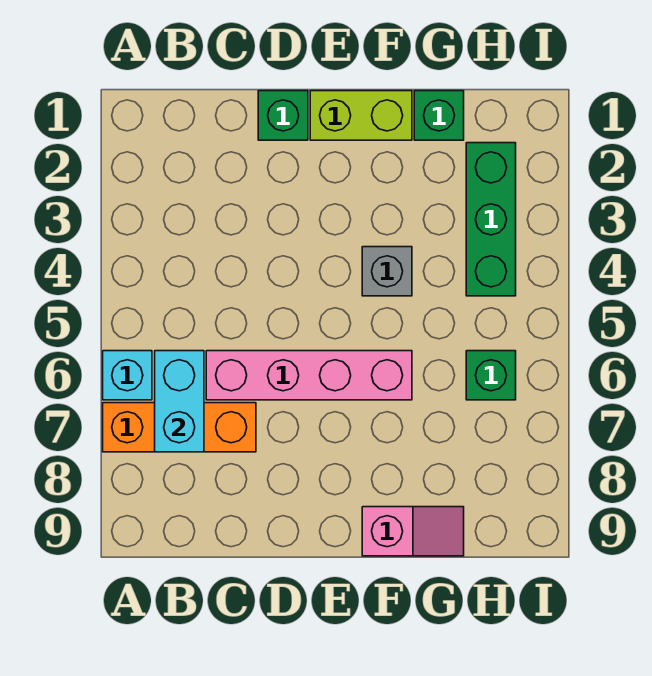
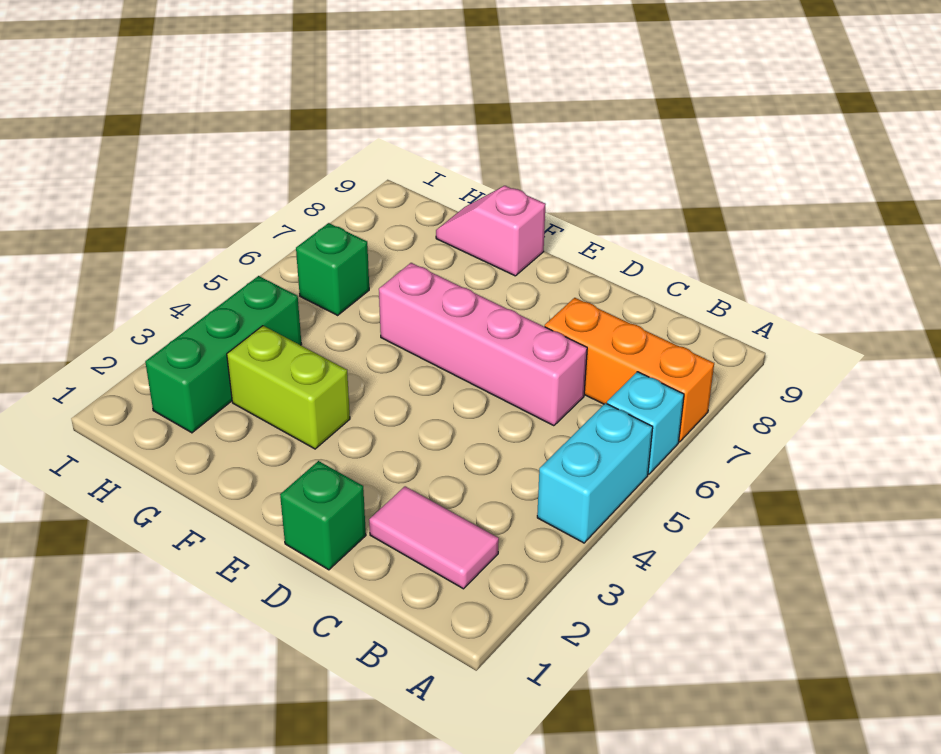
none -> pink tile B2:C2 level 1
cyan brick B6:B7 level 2 -> cyan brick A4:A5 level 1
lime brick E1:F1 level 1 -> lime brick F3:G3 level 1
grey brick F4 level 1 -> none
green brick G1 level 1 -> none

